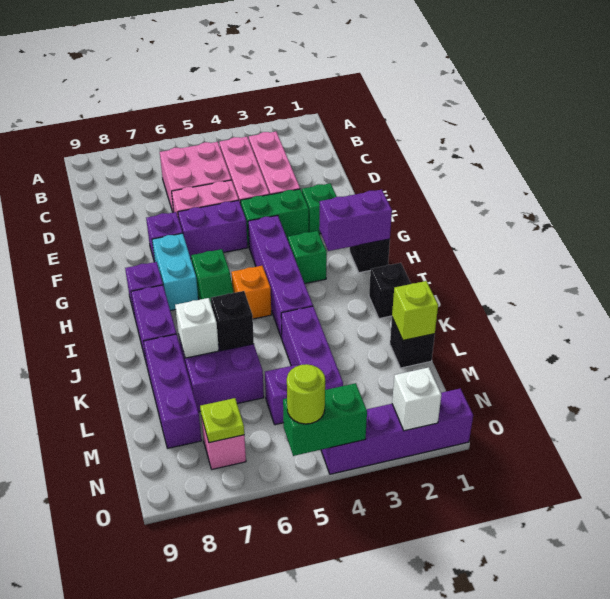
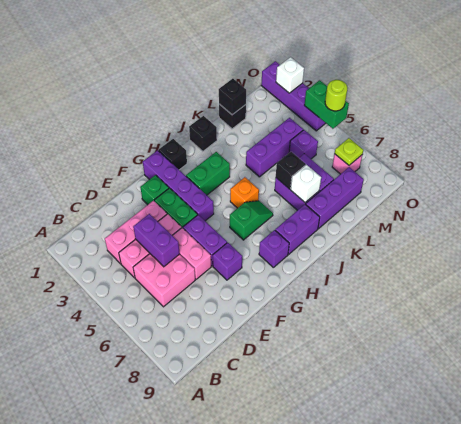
purple brick G4:J4 level 1 -> purple brick G1:G4 level 1
cyan brick G7:H7 level 1 -> none
purple brick H1:H2 level 2 -> purple brick D4:D5 level 2
green brick H3 level 1 -> green brick H3:I3 level 1
lime brick L1 level 2 -> black brick L1 level 2

